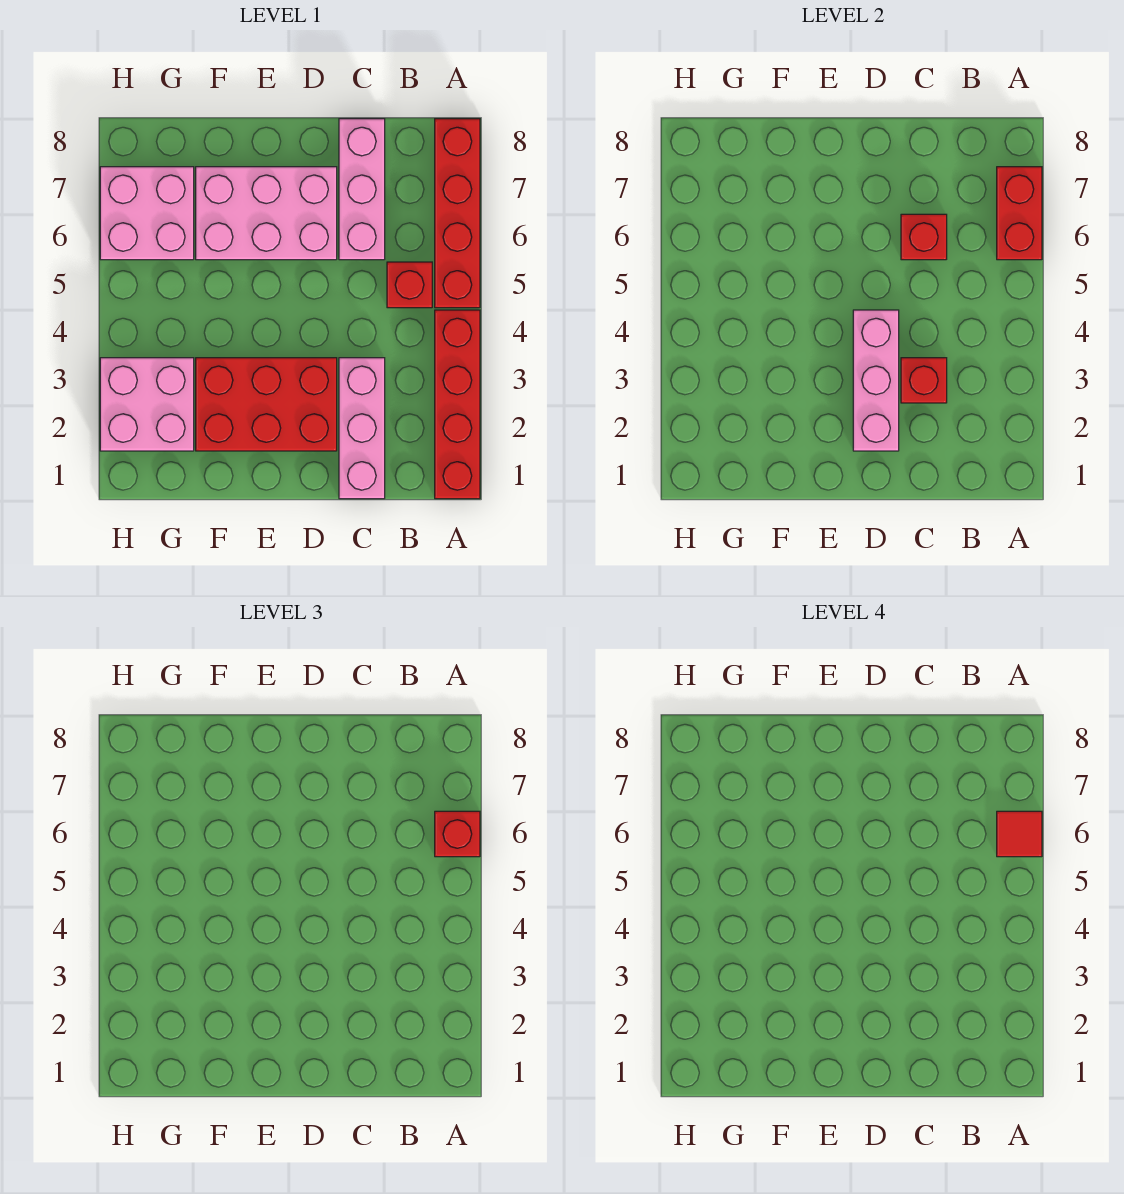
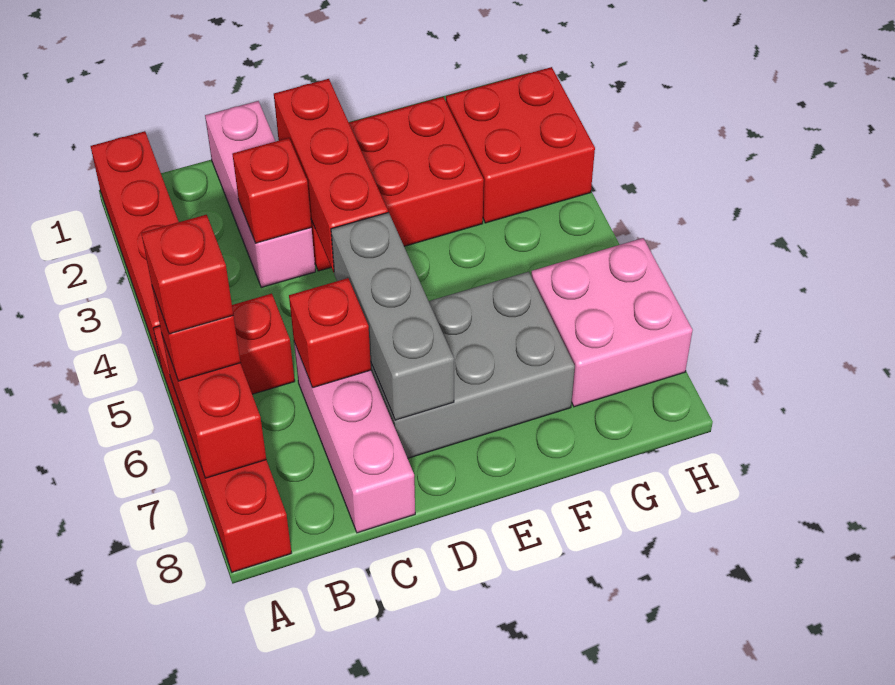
red tile A6 level 4 -> red brick A6 level 4
pink brick D2:D4 level 2 -> red brick D2:D4 level 2
none -> grey brick D5:D7 level 2
pink brick D6:F7 level 1 -> grey brick D6:F7 level 1
pink brick G2:H3 level 1 -> red brick G2:H3 level 1

